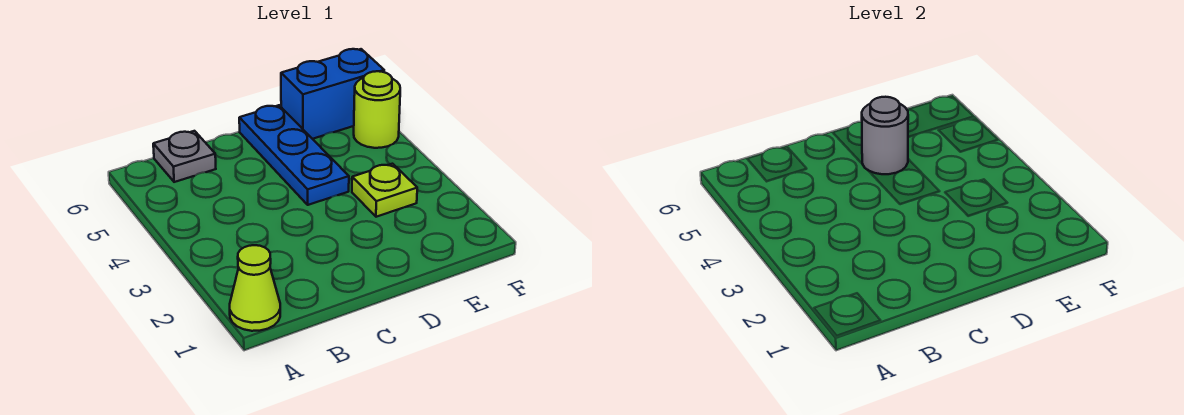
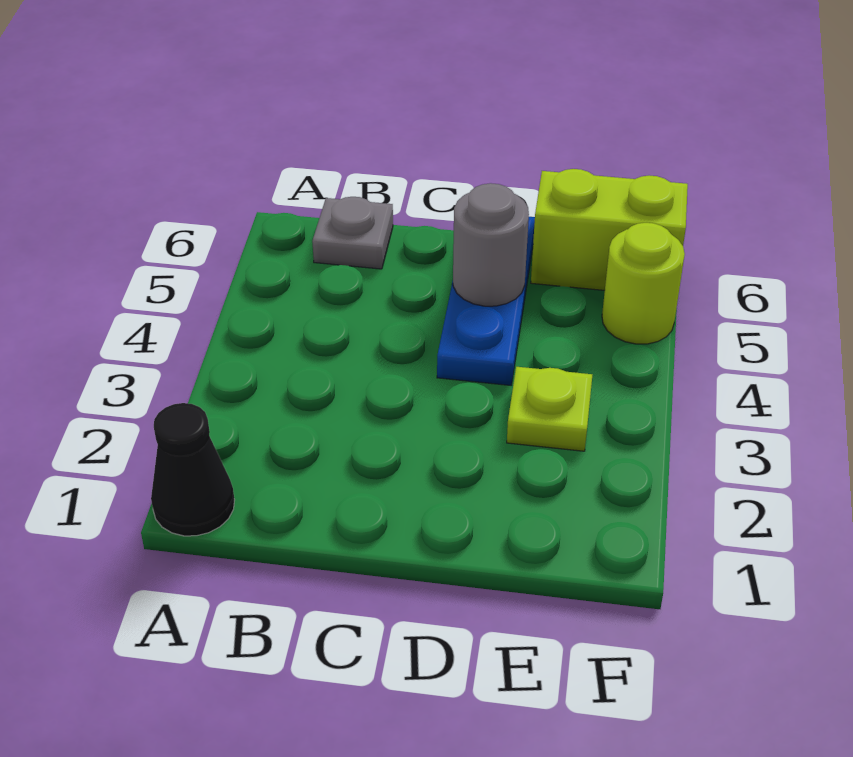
lime cone A1 level 1 -> black cone A1 level 1
blue brick E6:F6 level 1 -> lime brick E6:F6 level 1

